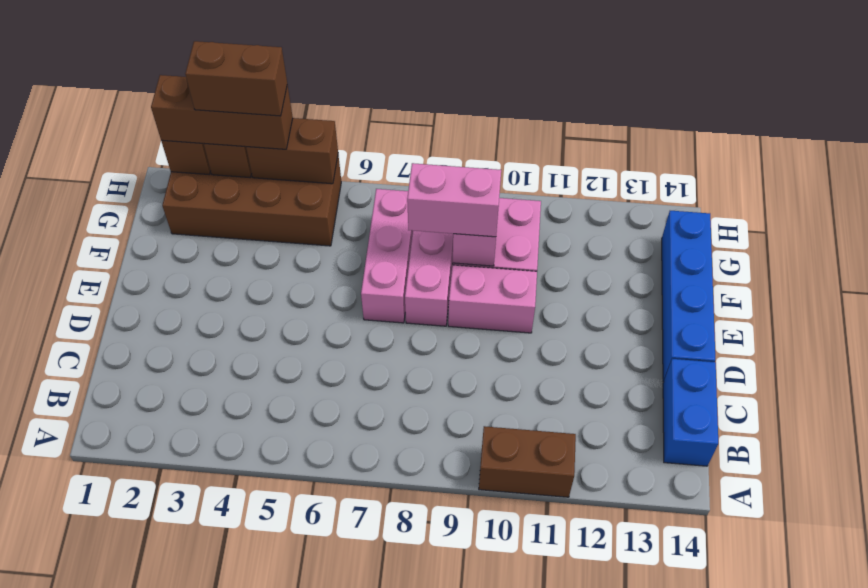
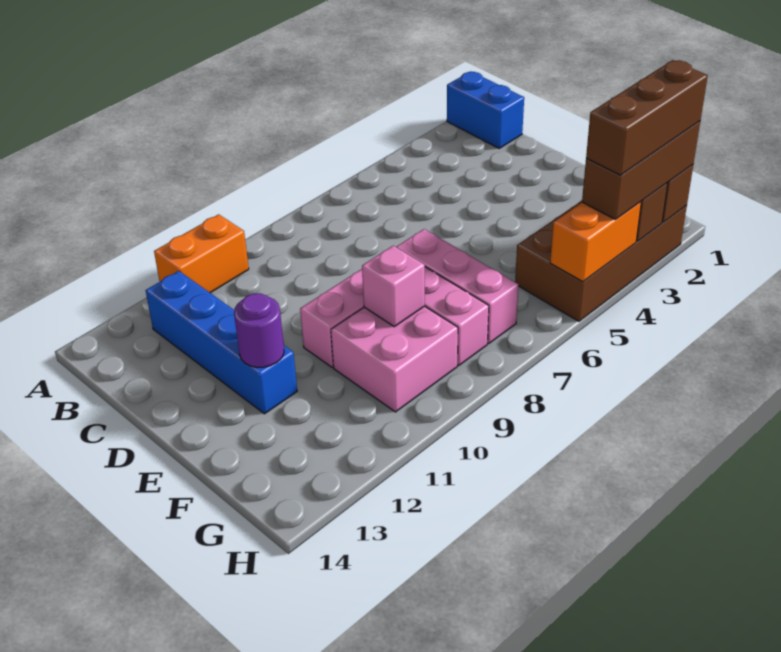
brown brick A10:A11 level 1 -> orange brick A10:A11 level 1
blue brick B14:C14 level 1 -> blue brick A1:B1 level 1
blue brick D14:G14 level 1 -> blue brick B12:E12 level 1
none -> purple round brick E12 level 2
pink brick F8:F9 level 3 -> none
brown brick H3:H4 level 4 -> brown brick H2:H4 level 4
brown brick H4:H5 level 2 -> orange brick H4:H5 level 2

